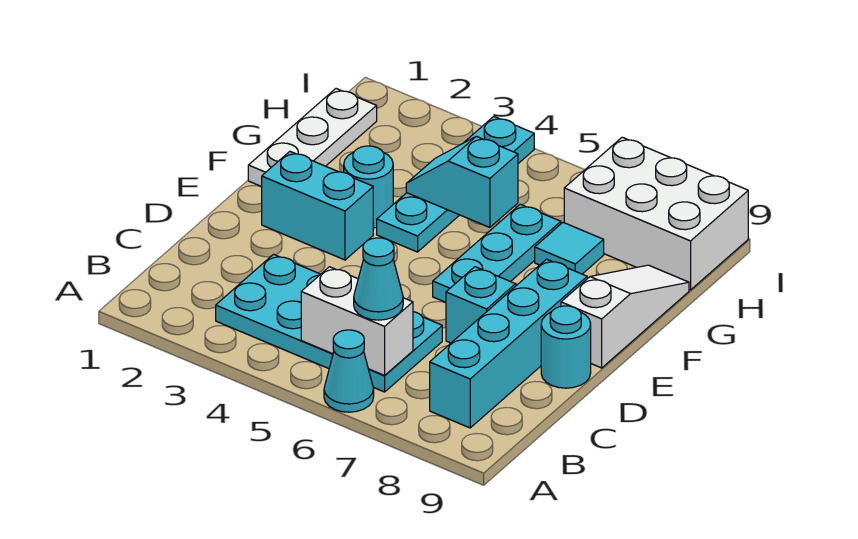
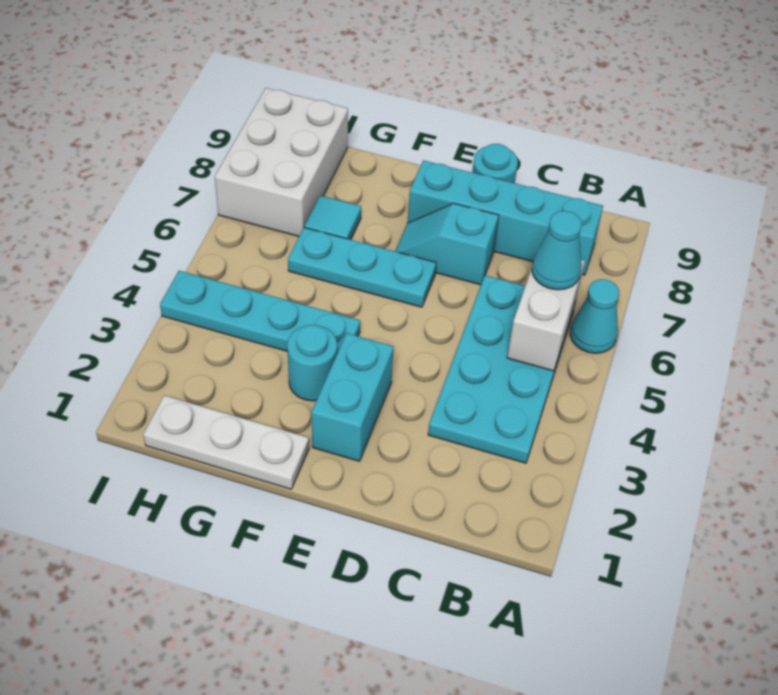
white slope E9:G9 level 1 top E -> none
cyan slope G4:G5 level 2 top 5 -> none

